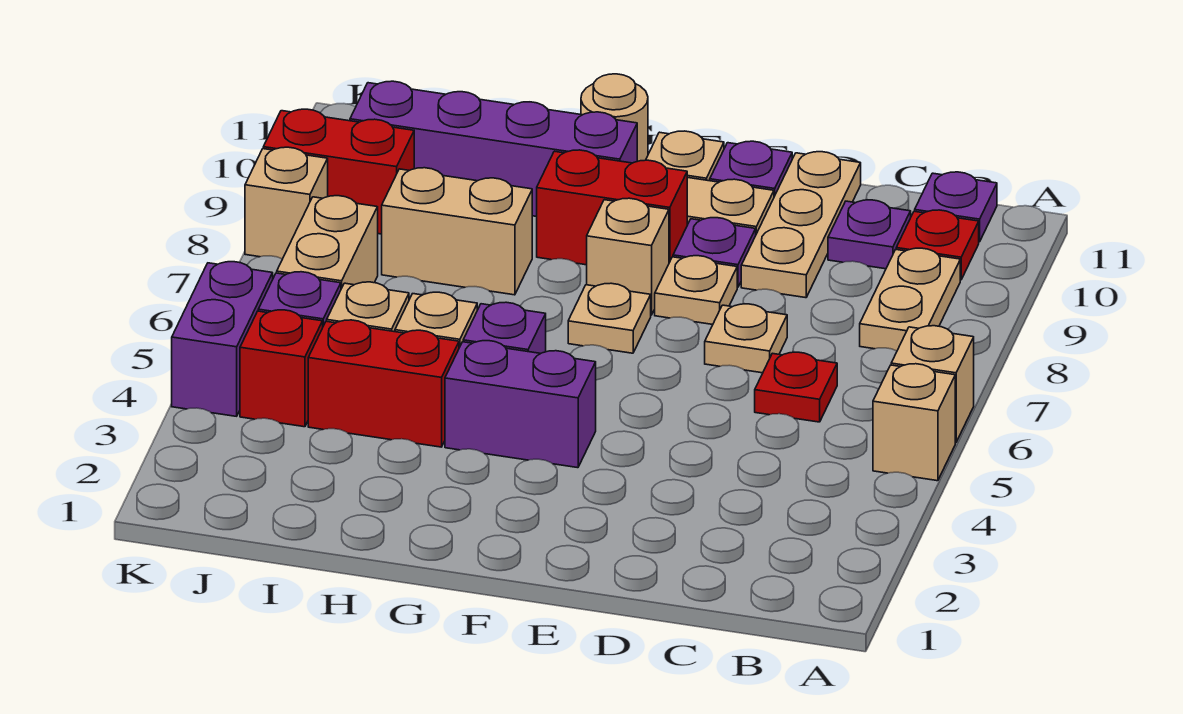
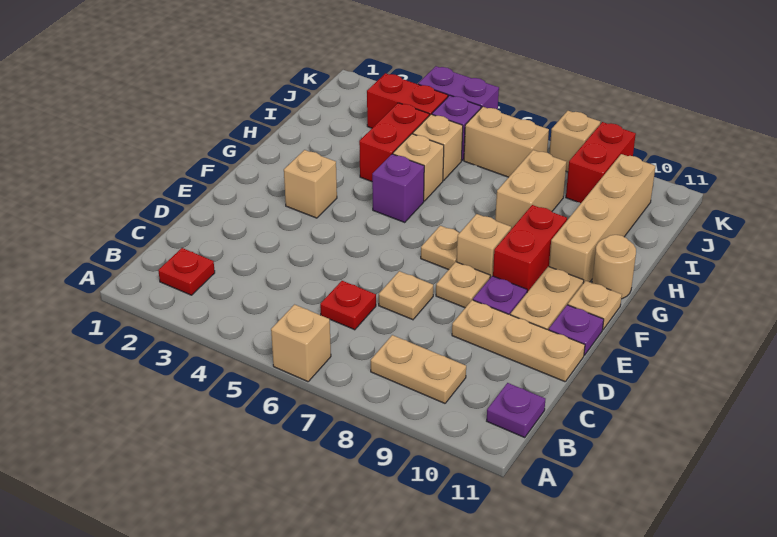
tan brick A5 level 1 -> tan brick F3 level 1
red plate B10 level 1 -> red plate B2 level 1
purple plate C10 level 1 -> none
purple brick F4:G4 level 1 -> none
purple brick G10:J10 level 1 -> tan brick G10:J10 level 1
red brick J4 level 1 -> red brick J3:J4 level 1

